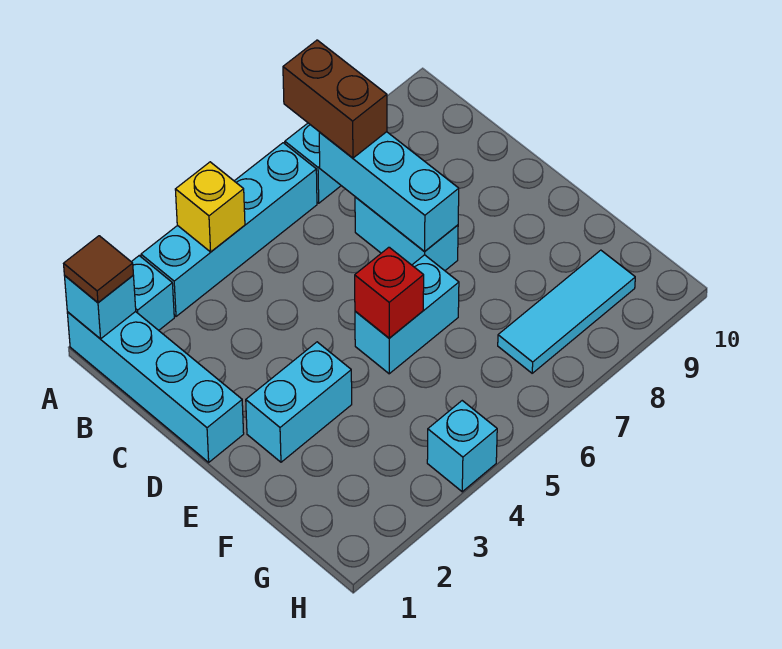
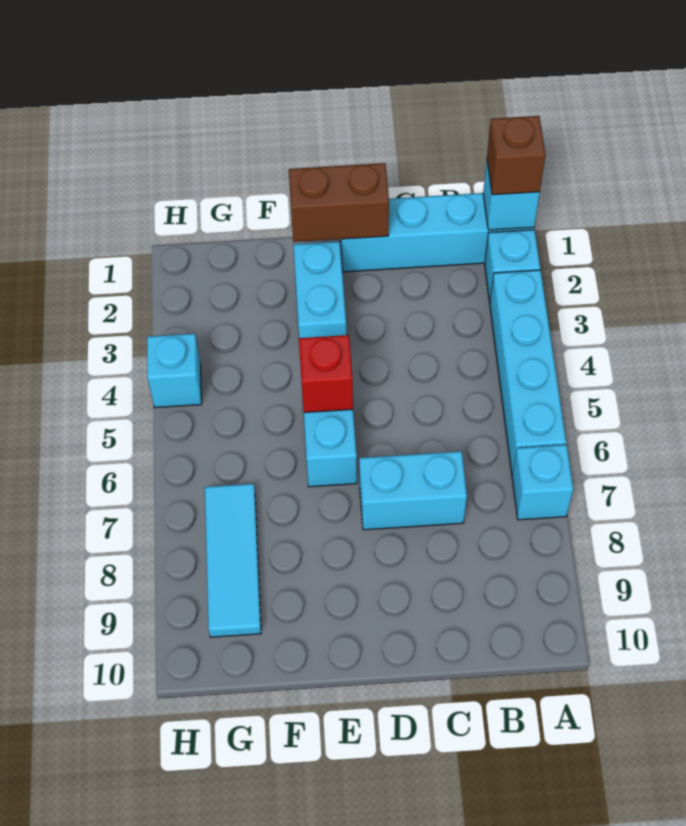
brown tile A1 level 3 -> brown brick A1 level 3
yellow brick A4 level 2 -> none
brown brick A7:B7 level 3 -> brown brick D1:E1 level 2
cyan brick B7:D7 level 2 -> none

